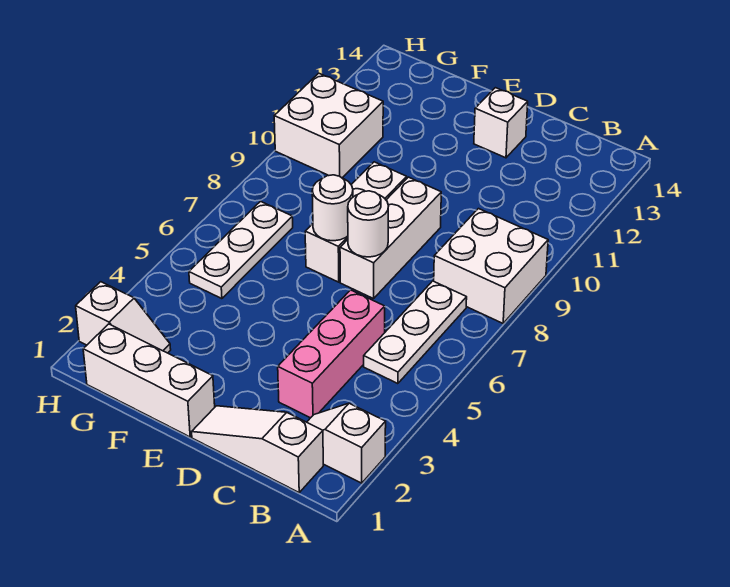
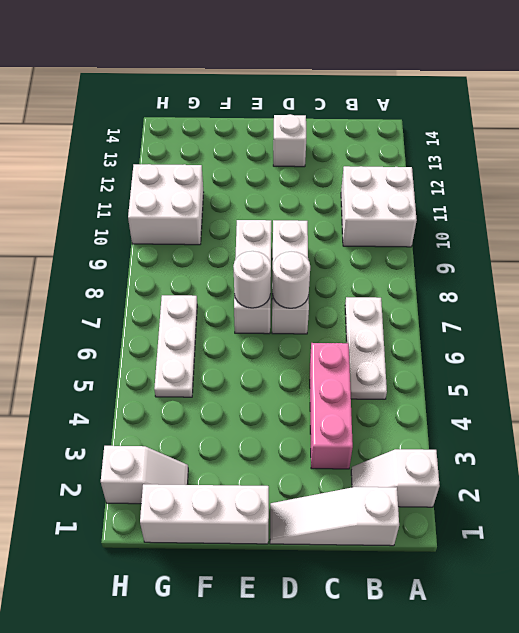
white brick A8:B9 level 1 -> white brick A10:B11 level 1

